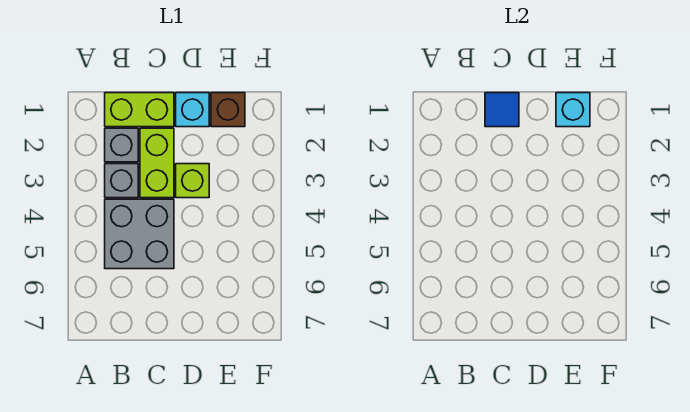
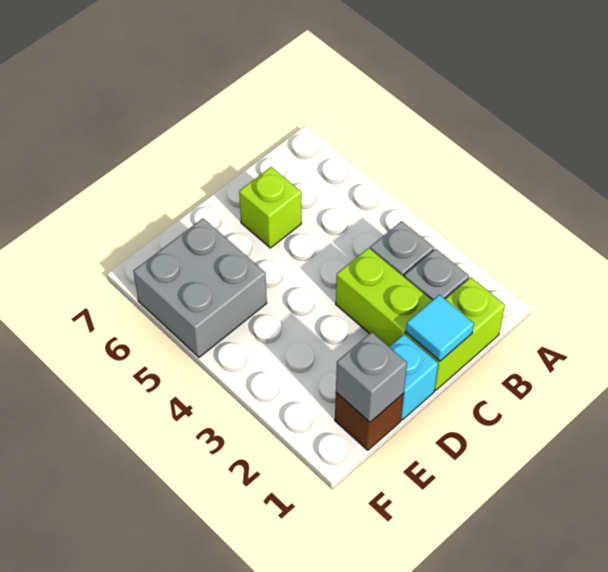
grey brick B4:C5 level 1 -> grey brick E5:F6 level 1
blue tile C1 level 2 -> cyan tile C1 level 2
lime brick D3 level 1 -> lime brick C6 level 1
cyan brick E1 level 2 -> grey brick E1 level 2

